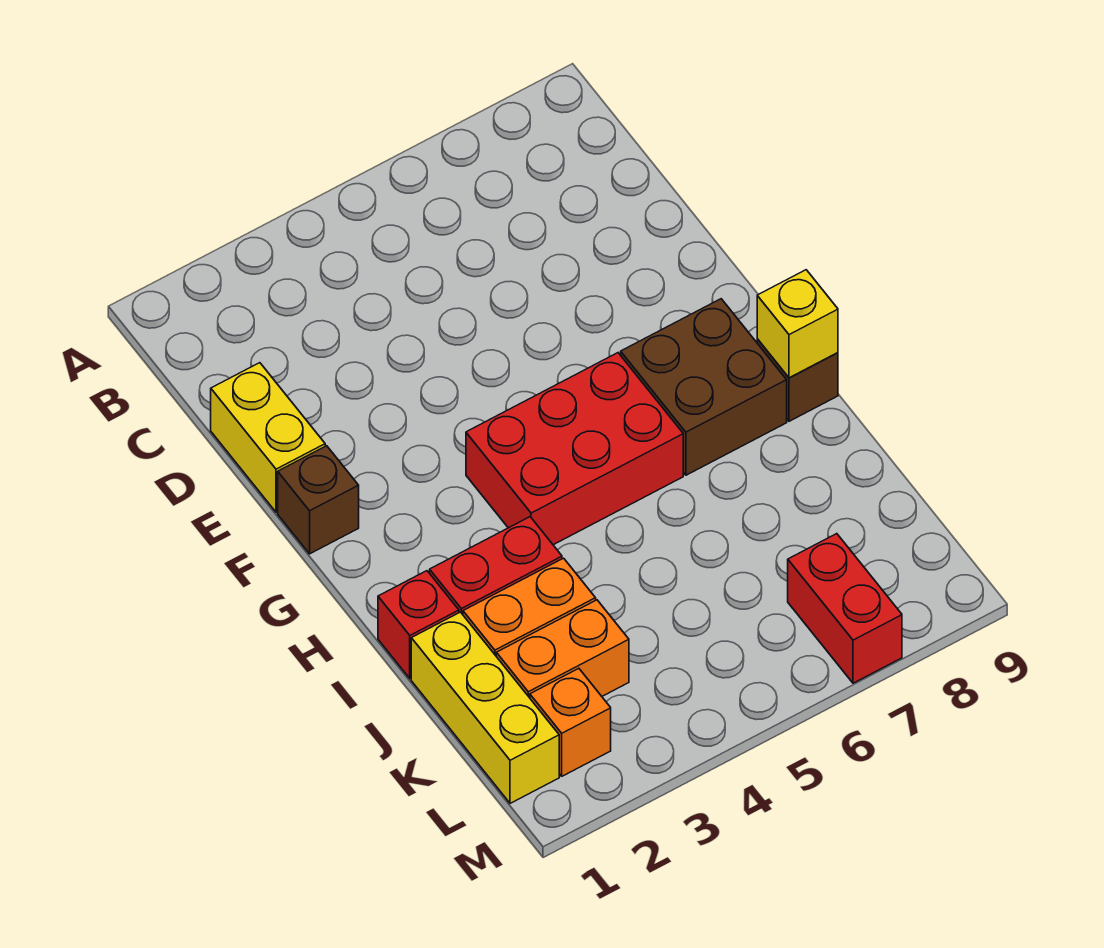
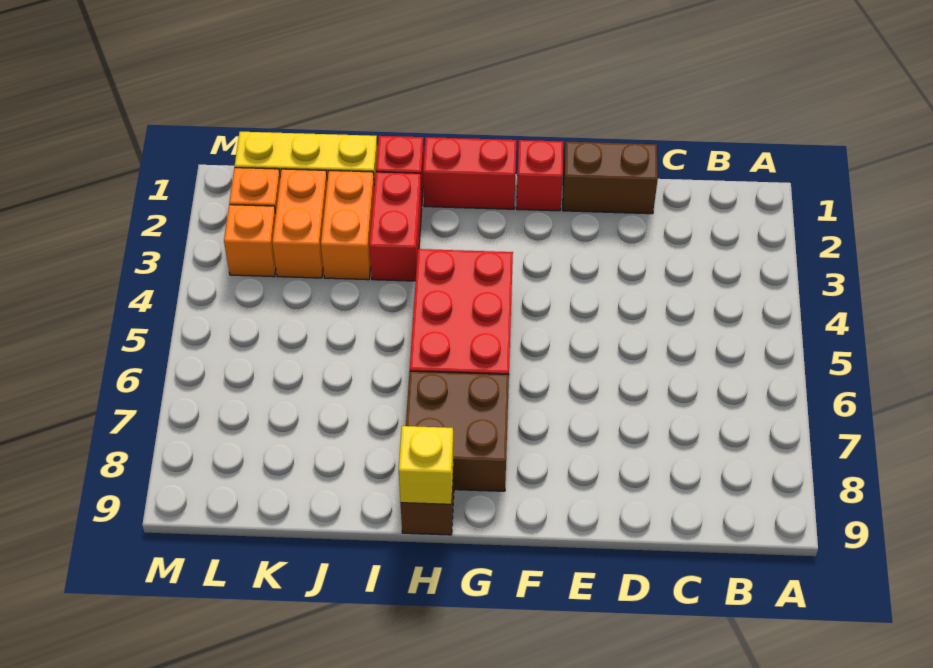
yellow brick D1:E1 level 1 -> brown brick D1:E1 level 1
brown brick F1 level 1 -> red brick F1 level 1
none -> orange brick L3 level 1
red brick L7:M7 level 1 -> red brick G1:H1 level 1

